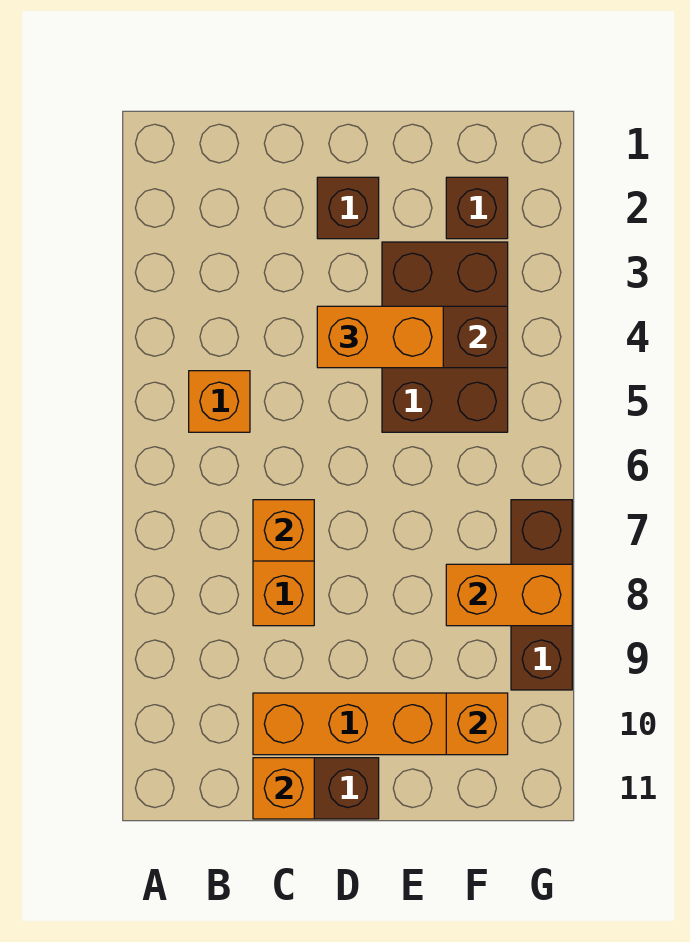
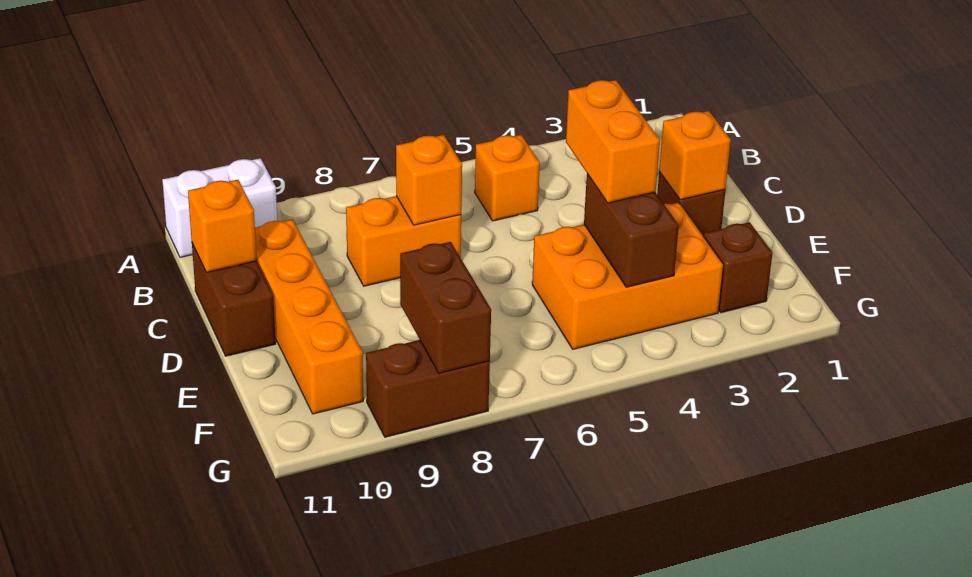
none -> white brick A10:A11 level 1
brown brick E3:F5 level 1 -> orange brick E3:F5 level 1
orange brick F8:G8 level 2 -> brown brick F8:G8 level 2
orange brick F10 level 2 -> orange brick D2 level 2
brown brick G7:G9 level 1 -> brown brick G8:G9 level 1

